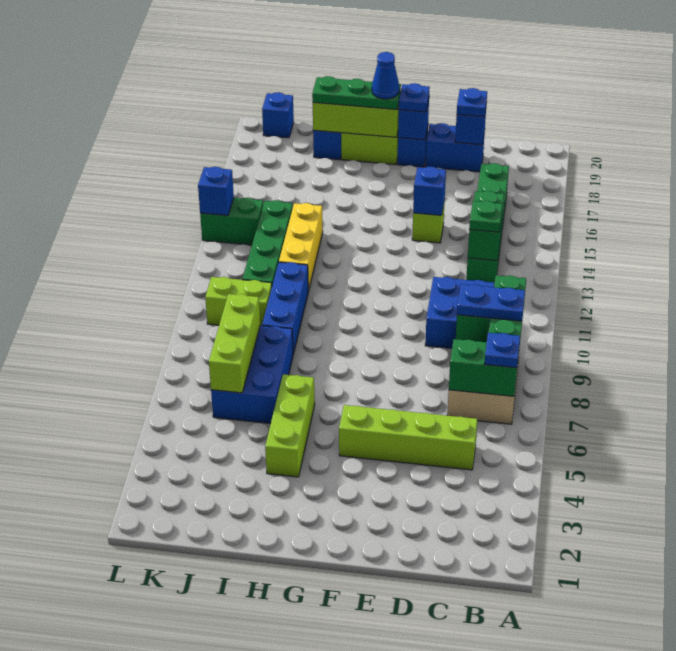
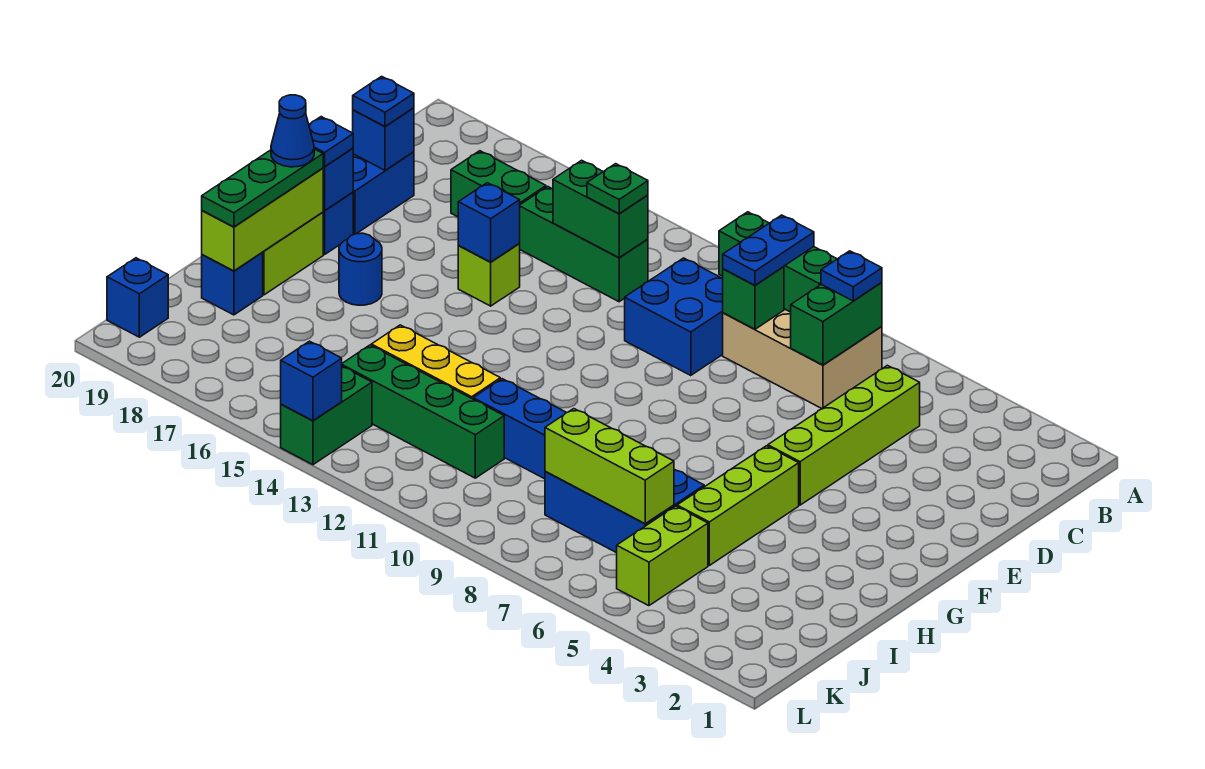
none -> blue round brick G17 level 1
lime brick H4:H6 level 1 -> lime brick G5:I5 level 1
lime brick J10:K10 level 1 -> lime brick J5:K5 level 1

